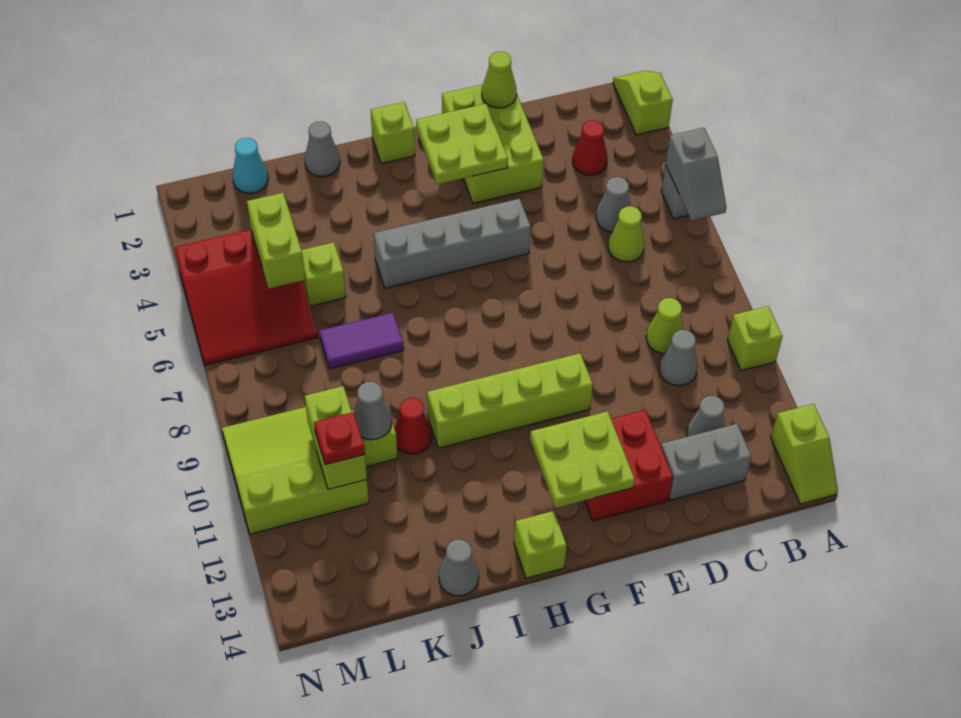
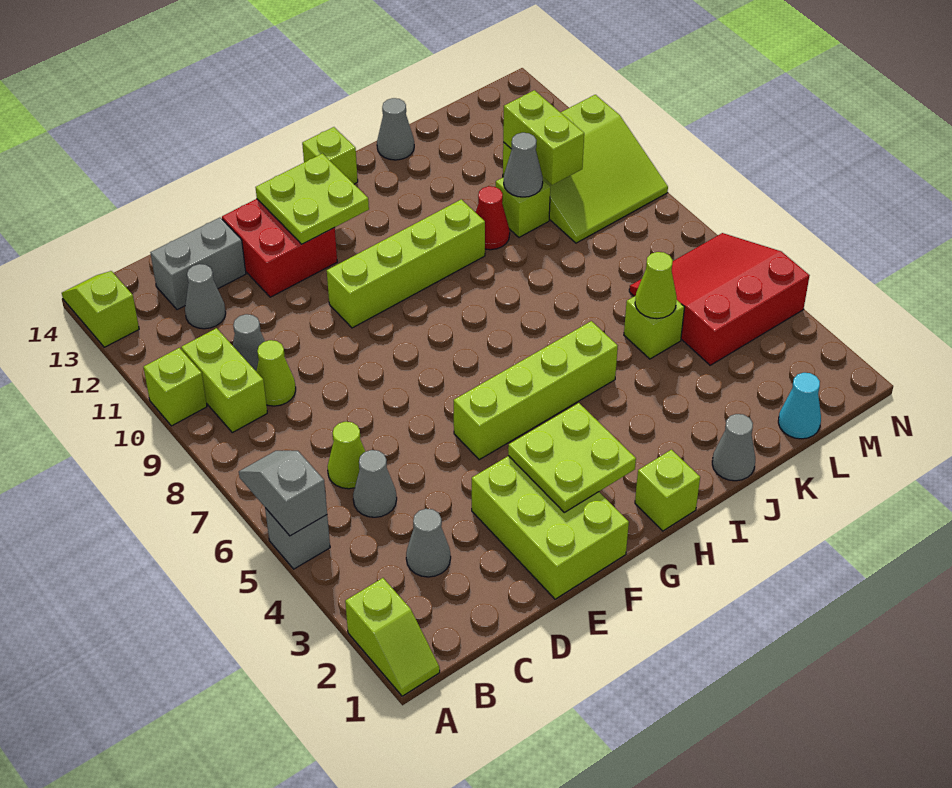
red cone C3 level 1 -> grey cone C3 level 1
lime cone E1 level 2 -> lime cone K5 level 2
grey brick F5:I5 level 1 -> lime brick F5:I5 level 1
purple tile J7:K7 level 1 -> none
lime brick L4:L5 level 2 -> lime brick B9:B10 level 1
red plate L11 level 3 -> none

